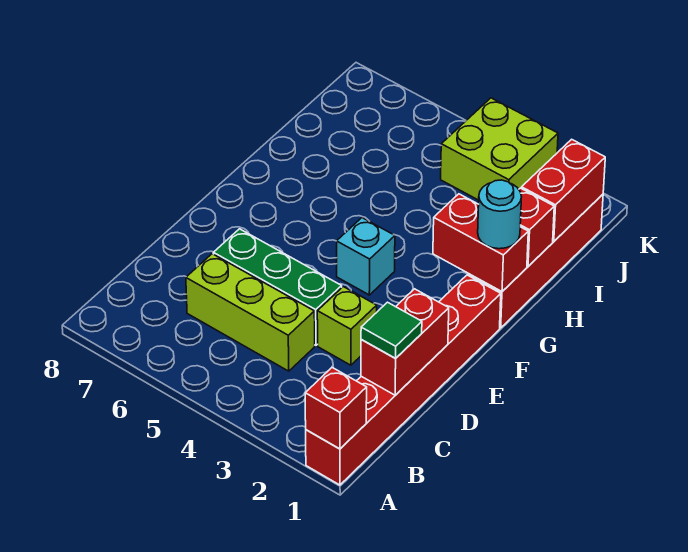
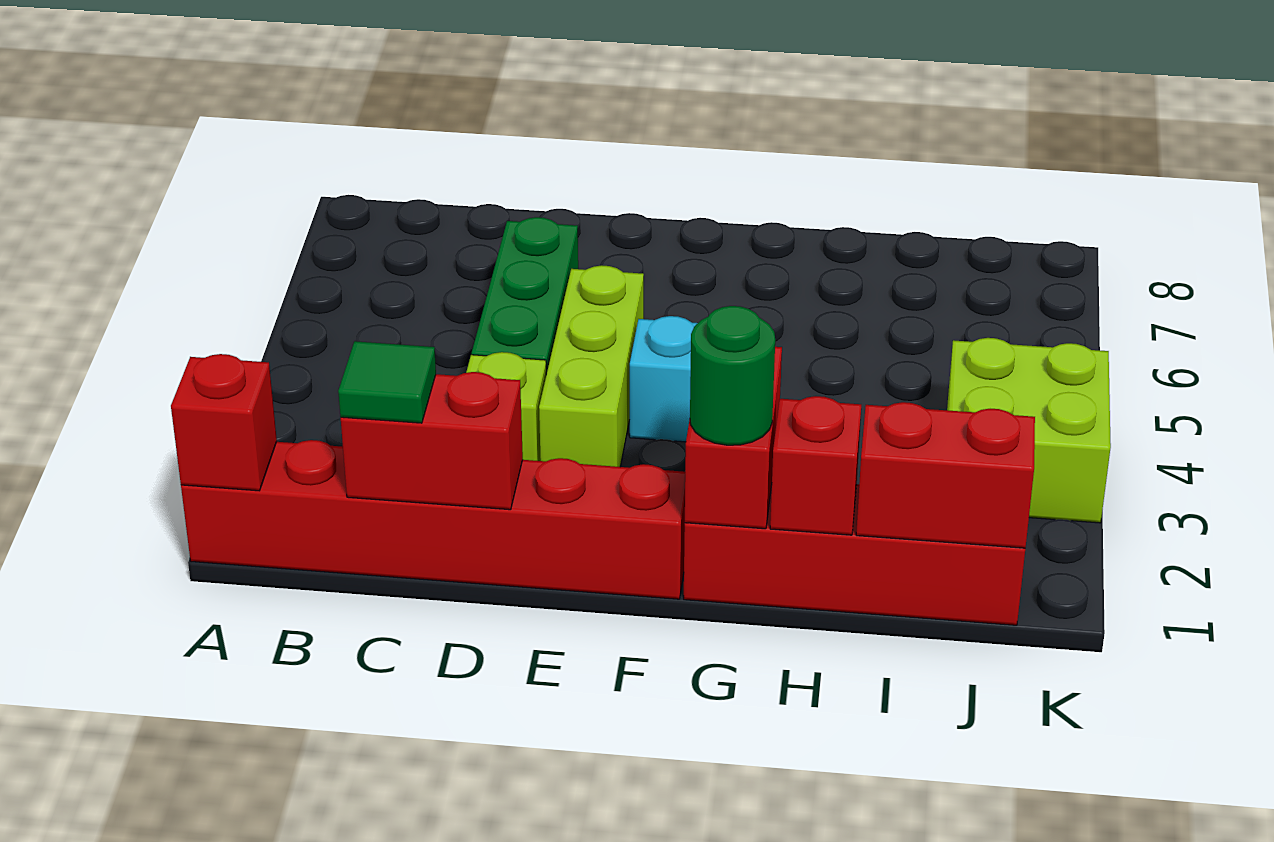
lime brick C4:C6 level 1 -> lime brick E3:E5 level 1
cyan round brick G1 level 3 -> green round brick G1 level 3

